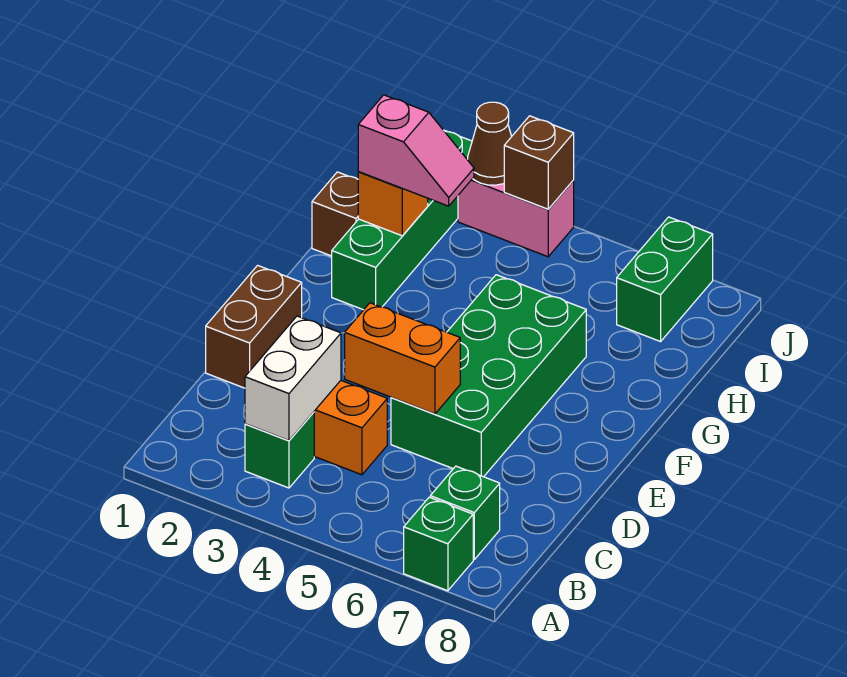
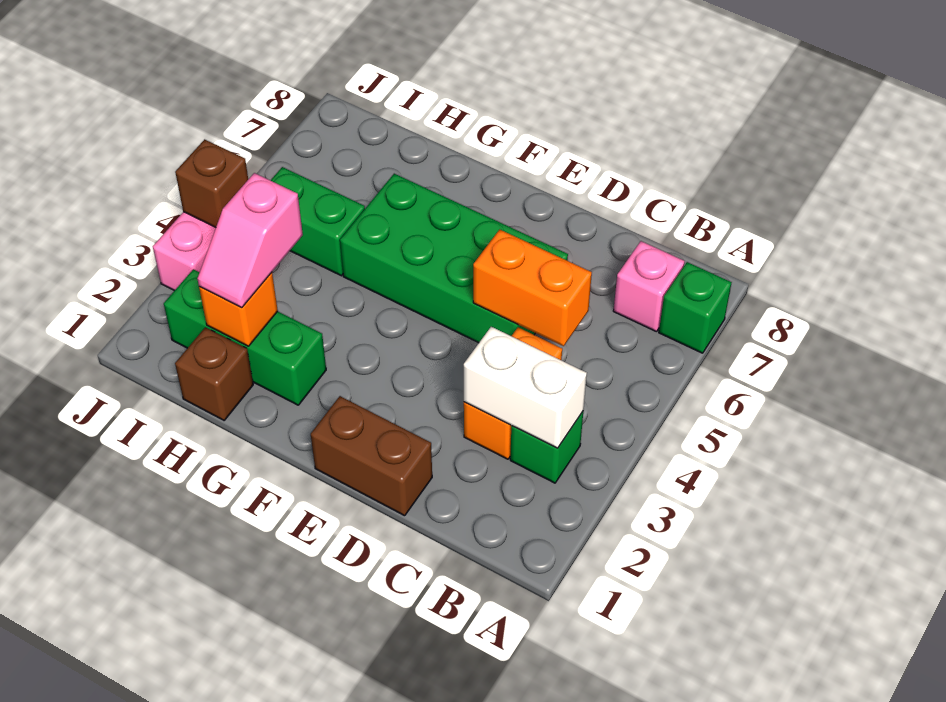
green brick B7 level 1 -> pink brick B7 level 1
orange brick D4:D5 level 2 -> orange brick C5:D5 level 2
green brick G2:J2 level 1 -> green brick G2:I2 level 1
pink slope H2:H3 level 3 top 2 -> pink slope H2:H3 level 3 top 3
green brick I7:J7 level 1 -> green brick H5:I5 level 1
brown cone J3 level 2 -> none

